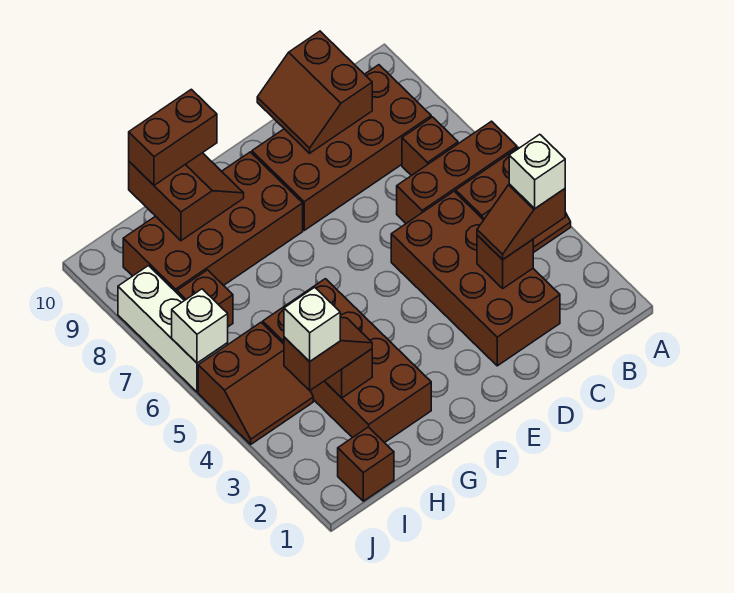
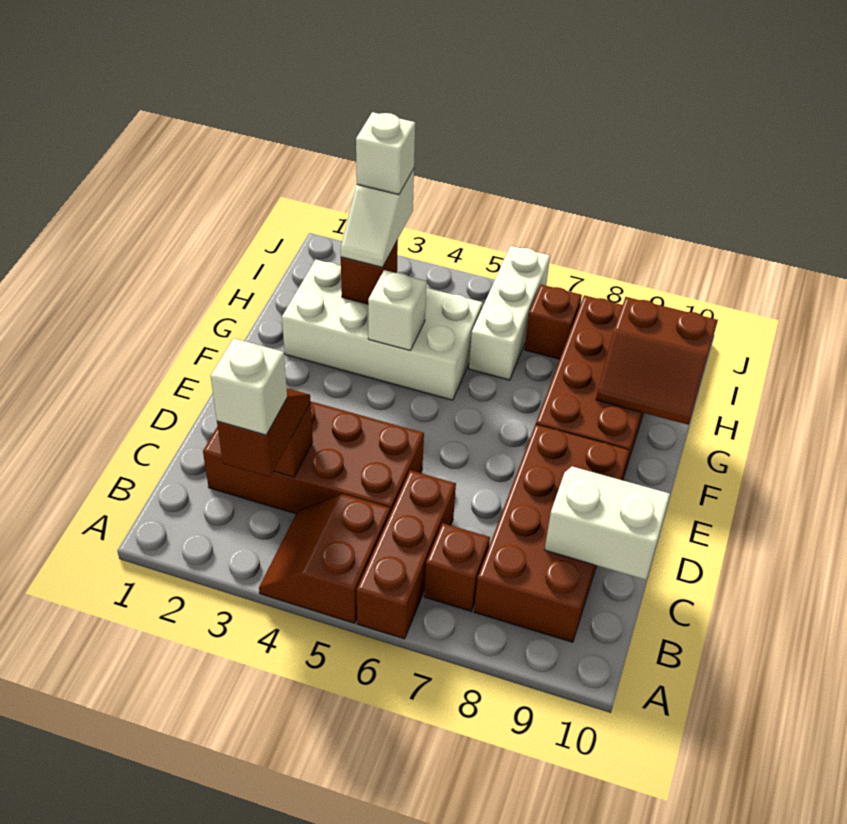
brown slope C9:D10 level 2 top C -> white slope C9:D10 level 2 top C
brown brick G2:H5 level 1 -> white brick G2:H5 level 1
brown brick G10:H10 level 3 -> none
brown slope H3:I3 level 3 top I -> white slope H3:I3 level 3 top I
brown brick I1 level 1 -> none
brown slope I4:J5 level 1 top 5 -> none
white brick J6:J8 level 1 -> white brick H6:J6 level 1
white brick J6 level 2 -> white brick G4 level 2

